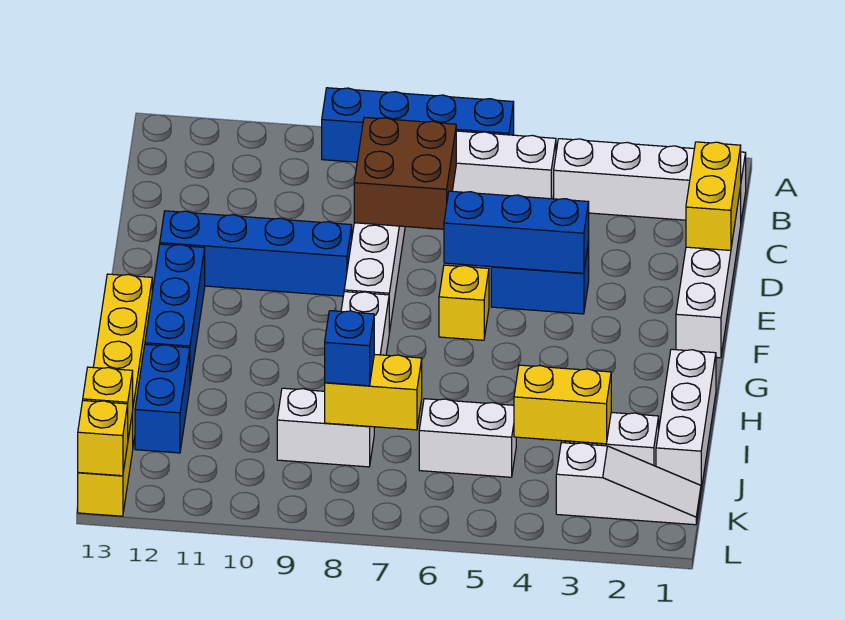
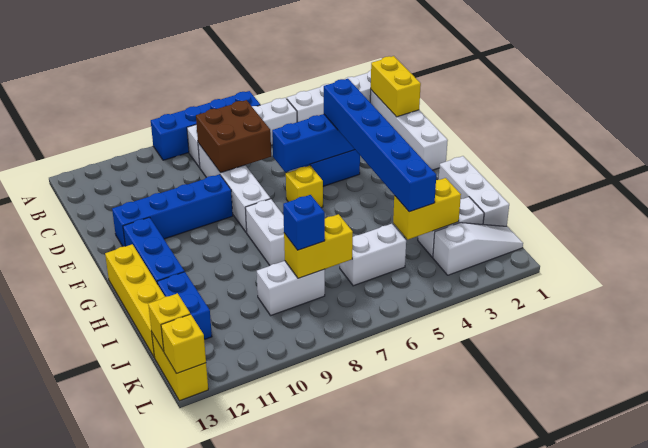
none -> blue brick E4:J4 level 3

